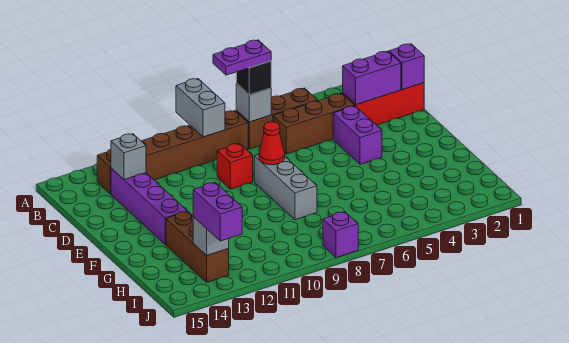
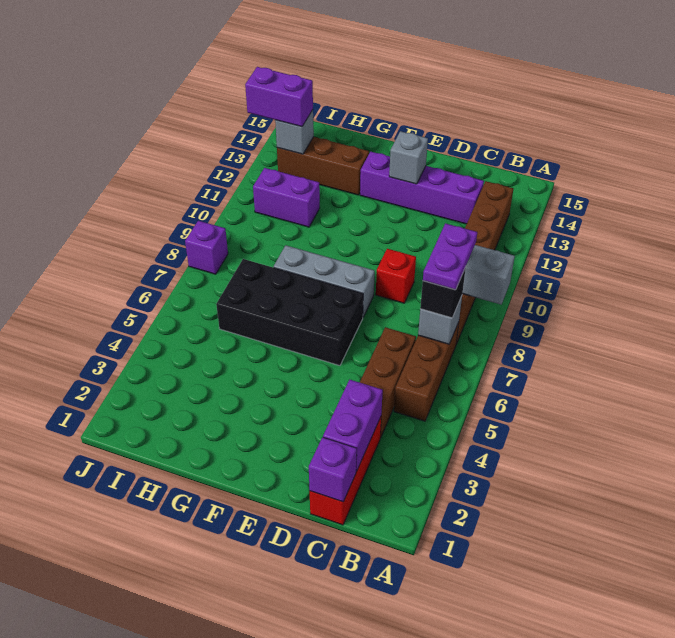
grey brick C13 level 2 -> grey brick E13 level 2
purple brick D4:E4 level 1 -> purple brick H11:I11 level 1
none -> black brick E6:H7 level 1
red cone E8 level 2 -> none

